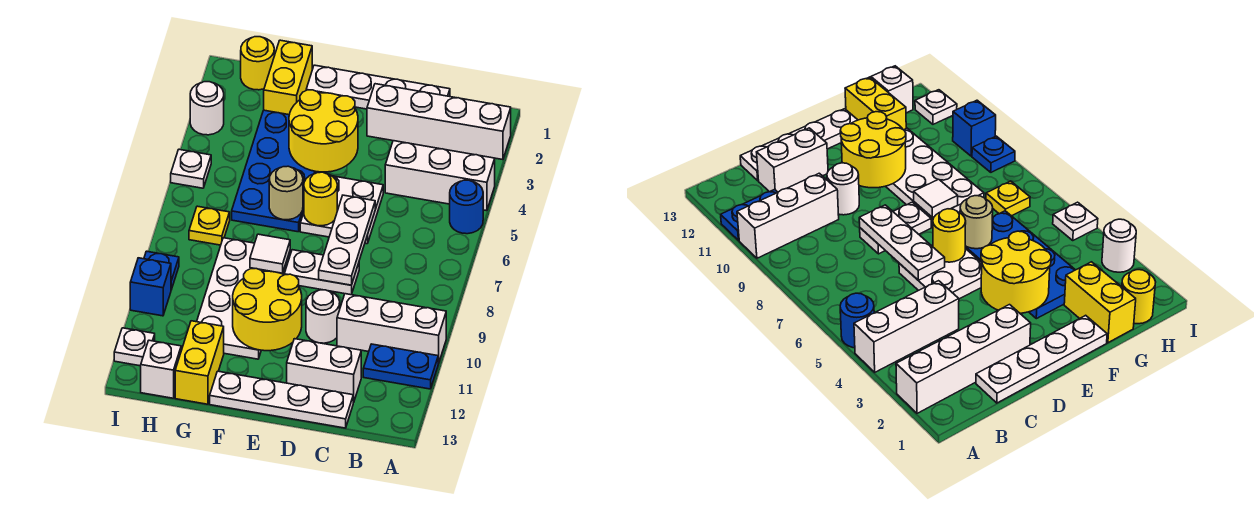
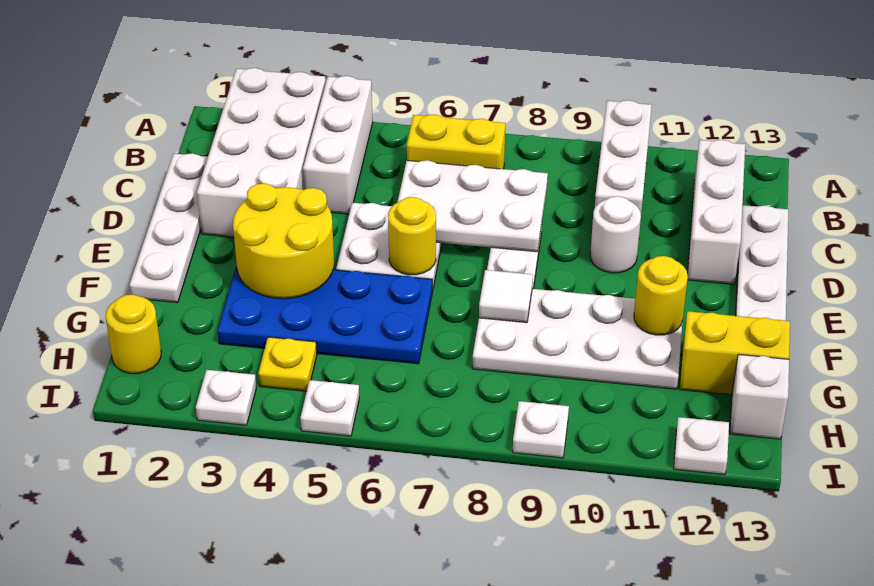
white brick A2:D2 level 1 -> white brick A2:D3 level 1
blue round brick A5 level 1 -> none
blue plate A11:B11 level 1 -> none
white brick C12:D12 level 1 -> white brick B12:D12 level 1
white plate D6:D8 level 2 -> white plate C6:D8 level 2
yellow round brick E10:F11 level 2 -> yellow round brick F11 level 2
tan round brick F6 level 2 -> none
yellow brick G1:G2 level 1 -> yellow brick B6:B7 level 1
yellow plate H7 level 1 -> yellow plate H4 level 1
white round brick I3 level 1 -> white plate I3 level 1
blue plate I9 level 1 -> white plate I9 level 1
blue brick I10 level 1 -> none

